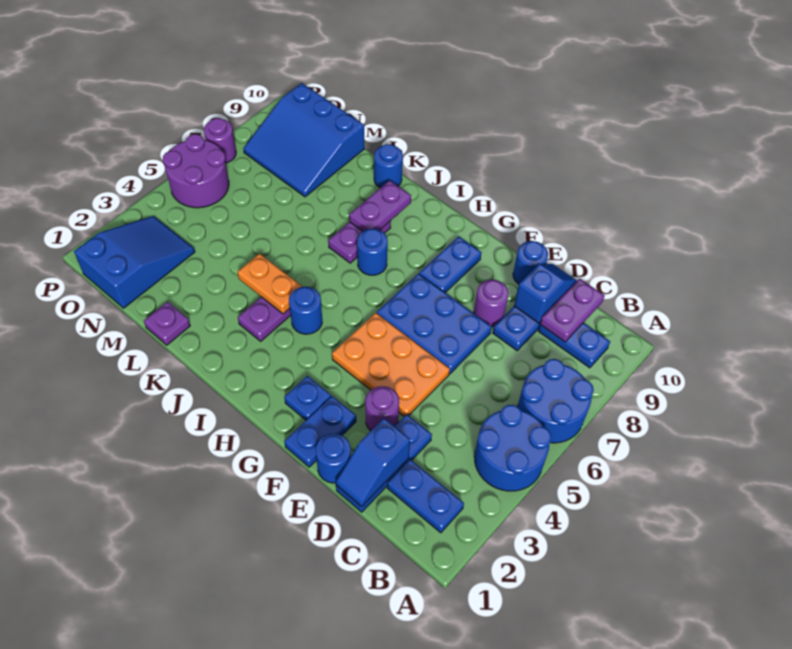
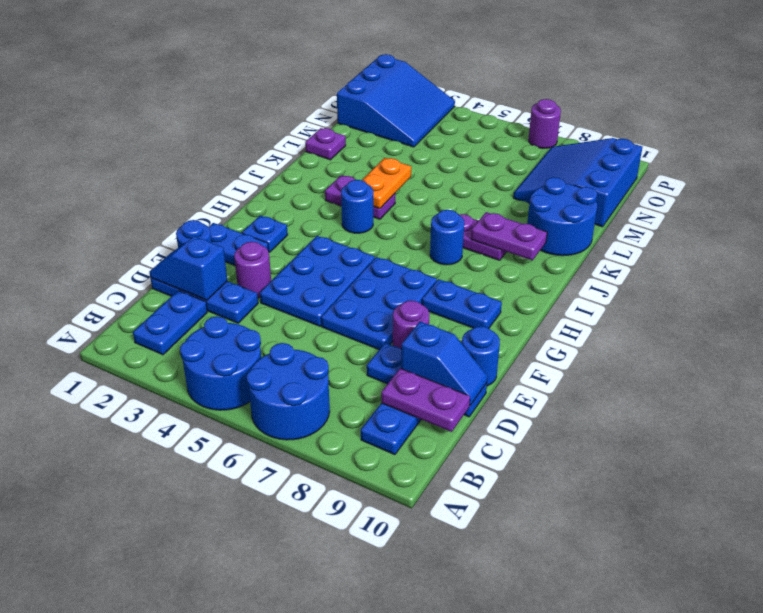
orange plate E4:G5 level 1 -> blue plate E4:G5 level 1
blue round brick K10 level 1 -> blue round brick K9:L10 level 1
blue slope N1:O3 level 1 top 1 -> blue slope N1:P3 level 1 top 1
purple round brick O5:P6 level 1 -> none

